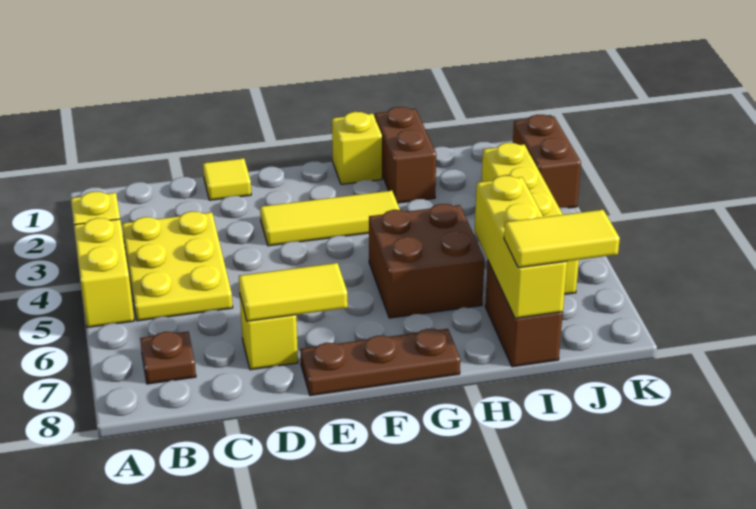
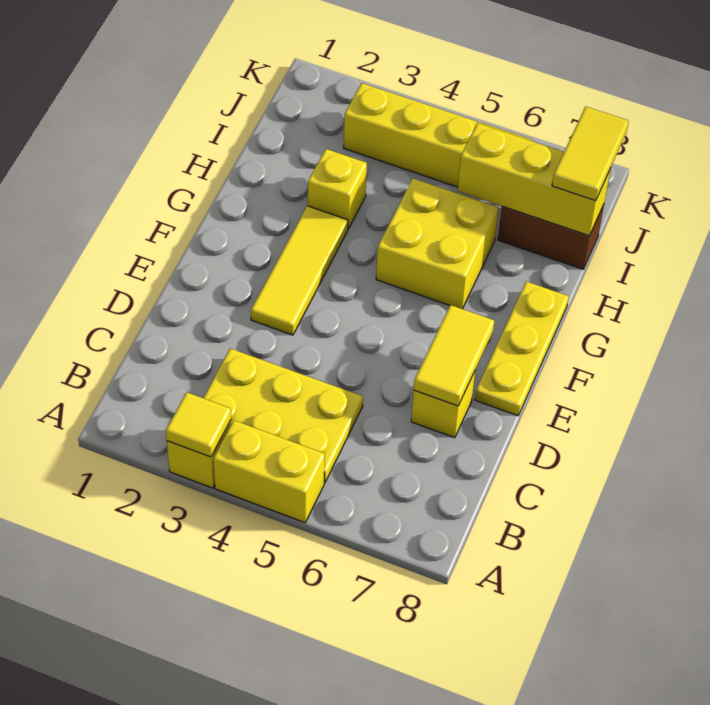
brown plate B7 level 1 -> none
yellow tile D1 level 1 -> yellow tile A3 level 2
brown plate E8:G8 level 1 -> yellow plate E8:G8 level 1
yellow brick G1 level 1 -> yellow brick H3 level 1
brown brick G5:H6 level 1 -> yellow brick G5:H6 level 1
brown brick H1:H2 level 1 -> none
brown brick K2:K3 level 1 -> none

